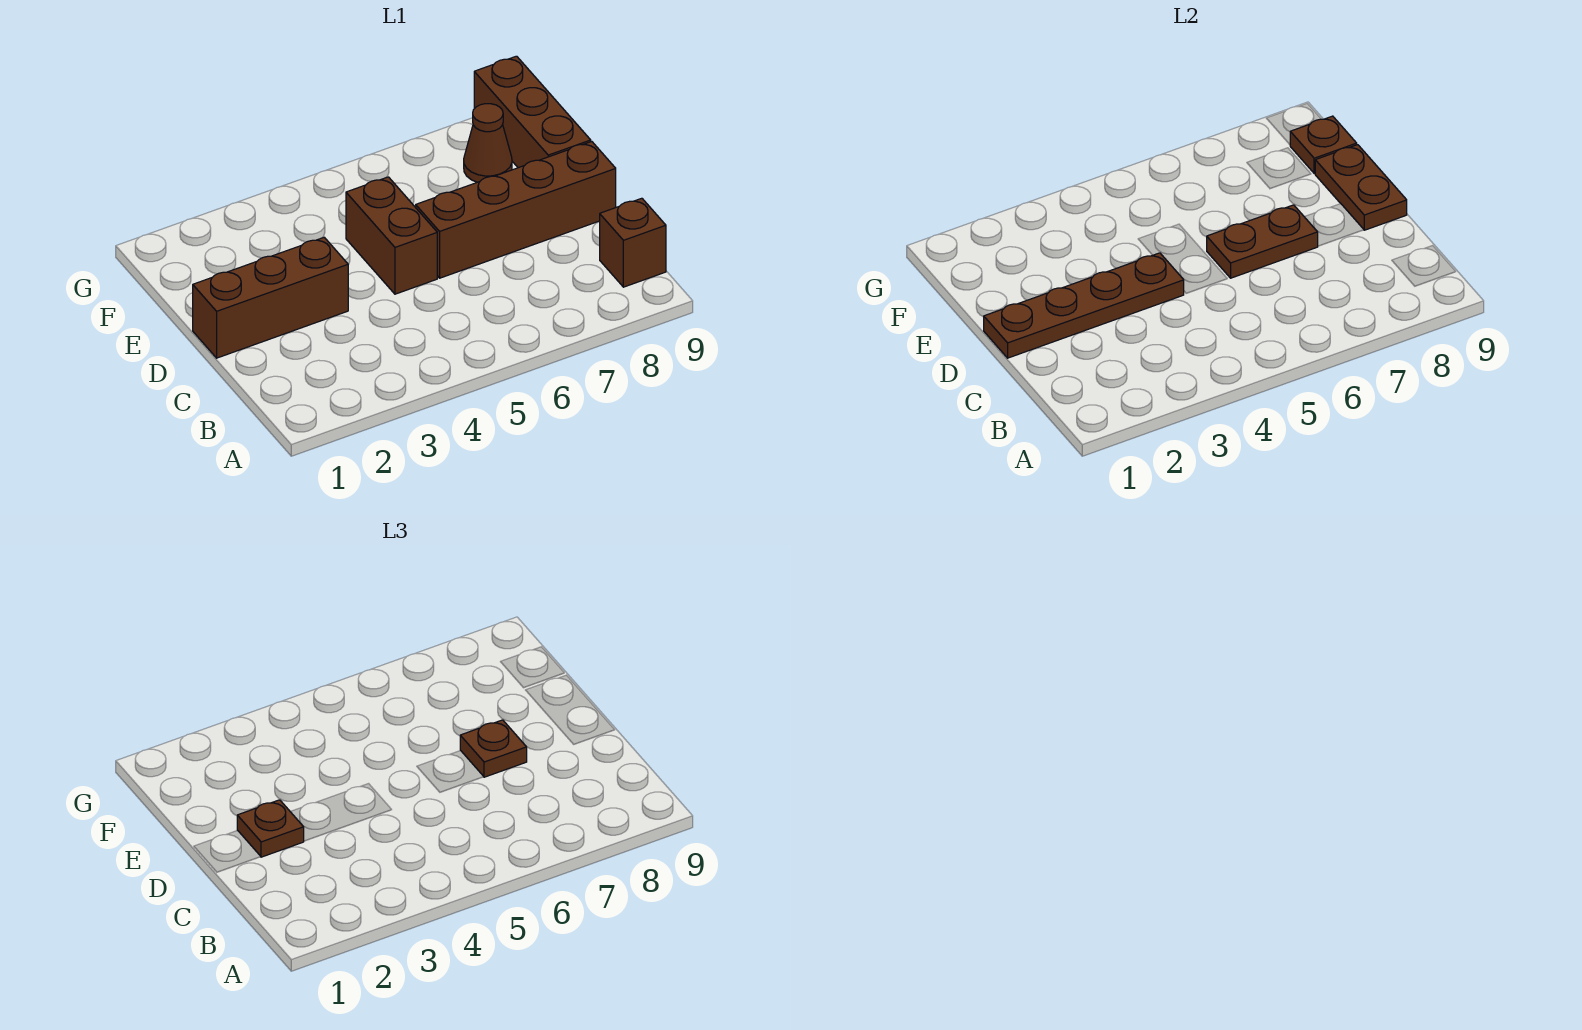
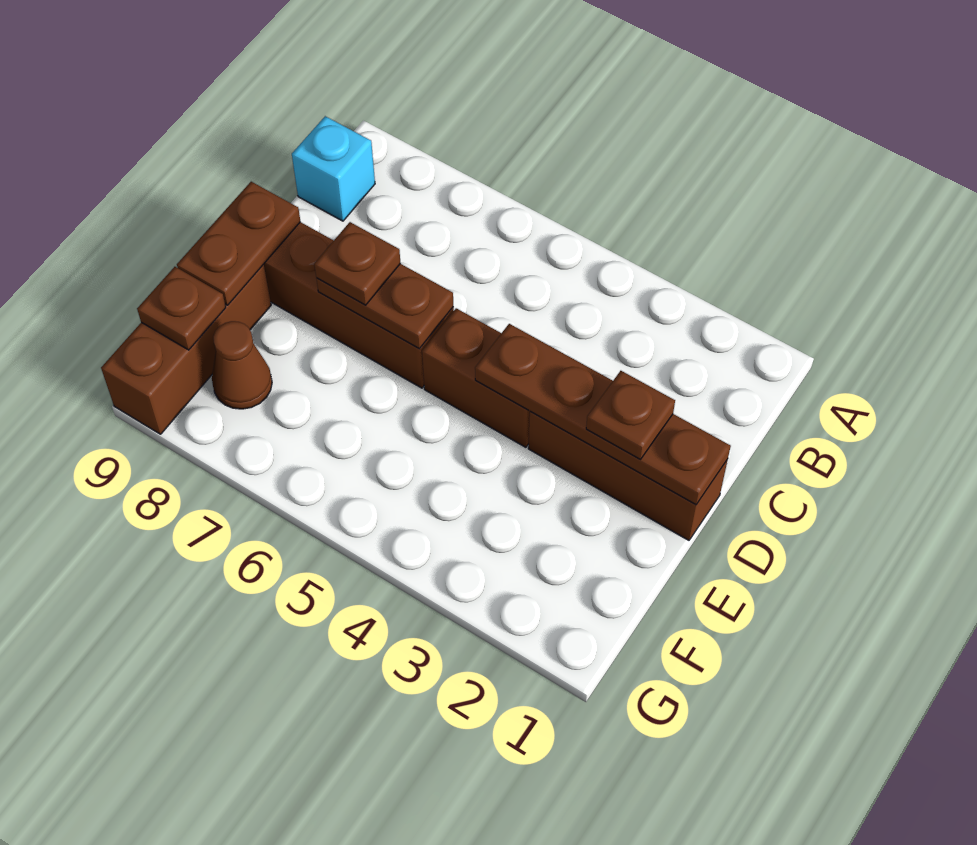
brown brick B9 level 1 -> cyan brick B9 level 1
brown brick D5:E5 level 1 -> brown brick D4:D5 level 1

